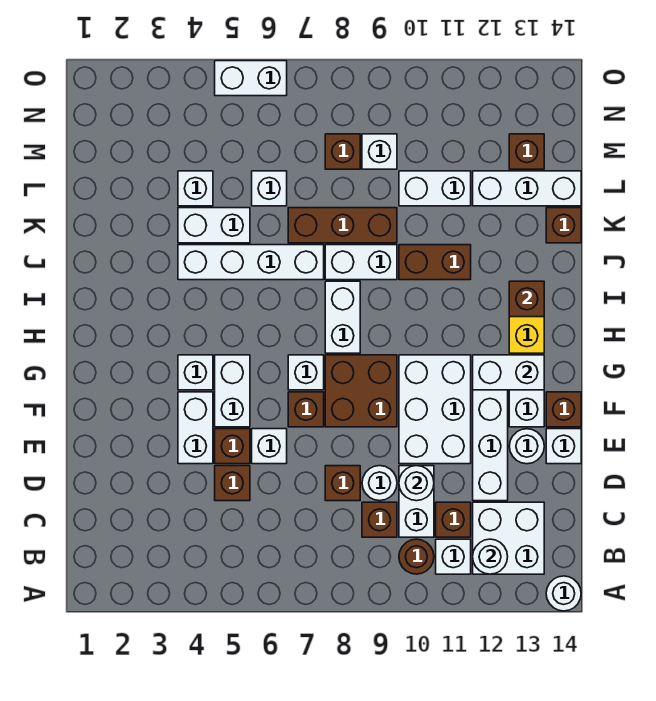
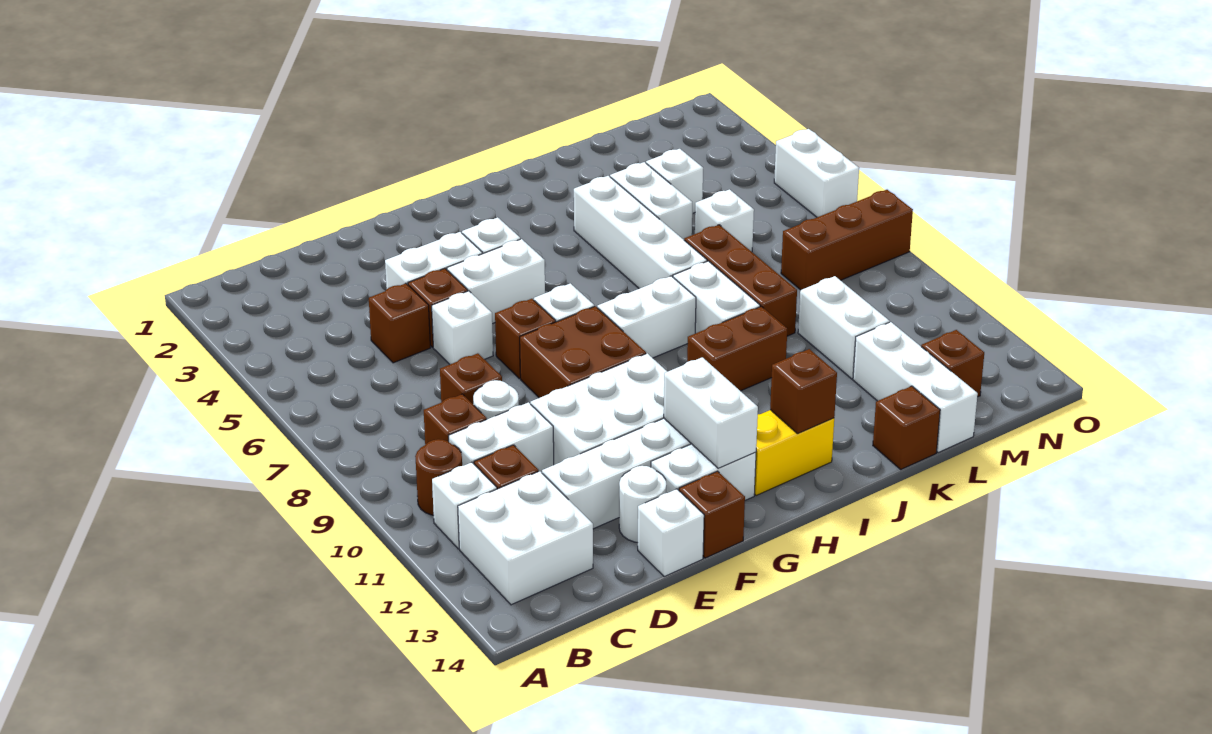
white round brick A14 level 1 -> none
white round brick B12 level 2 -> none
white round brick D10 level 2 -> none
brown brick J10:J11 level 1 -> brown brick I10:J10 level 1
brown brick M8 level 1 -> brown brick M8:O8 level 1
white brick M9 level 1 -> none

